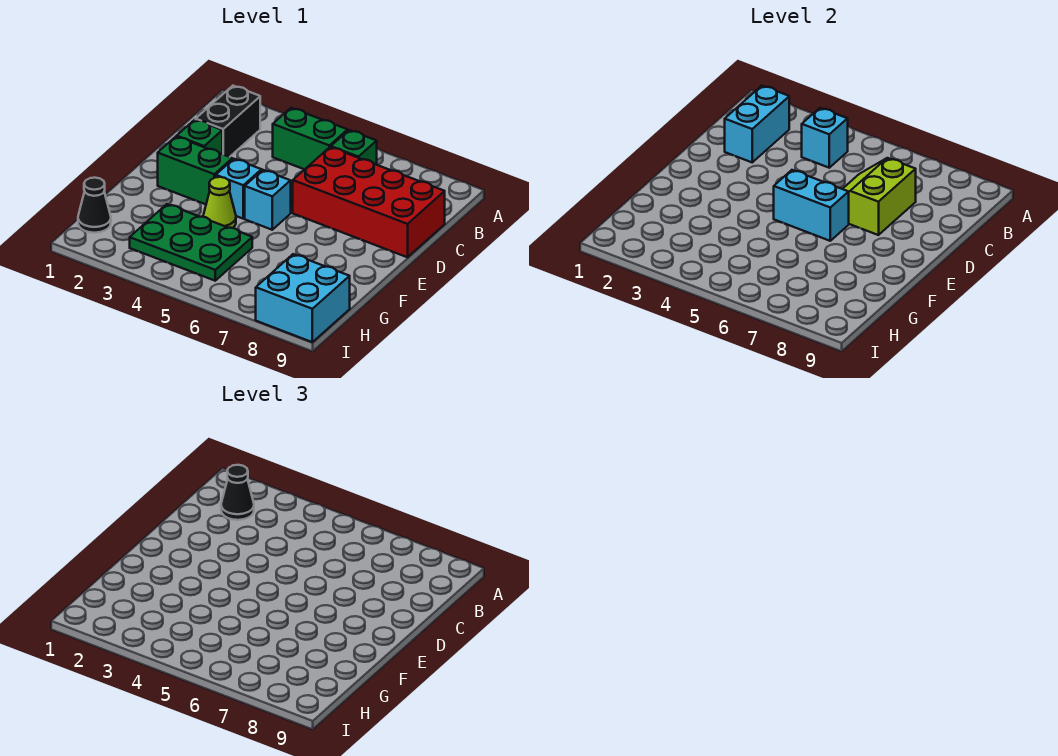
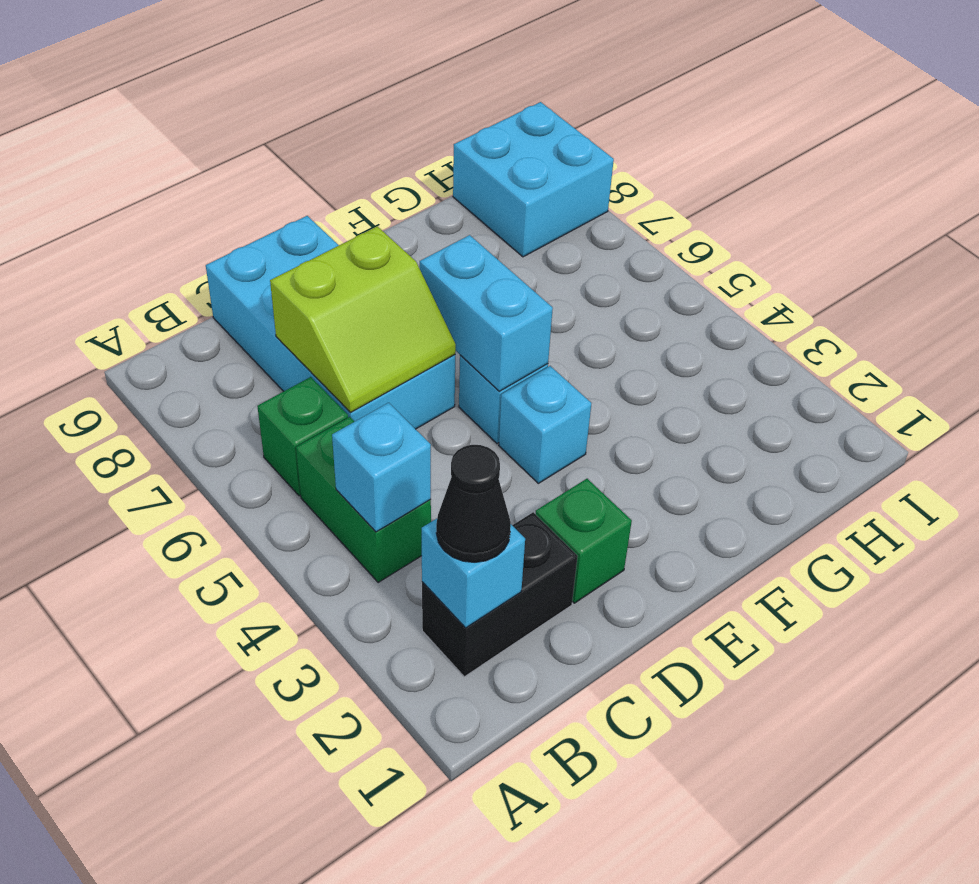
cyan brick B2:C2 level 2 -> cyan brick B2 level 2
red brick C6:D9 level 1 -> cyan brick C6:D9 level 1
green brick E2:E3 level 1 -> none
lime cone F4 level 1 -> none
green plate G3:H5 level 1 -> none
black cone H1 level 1 -> none

